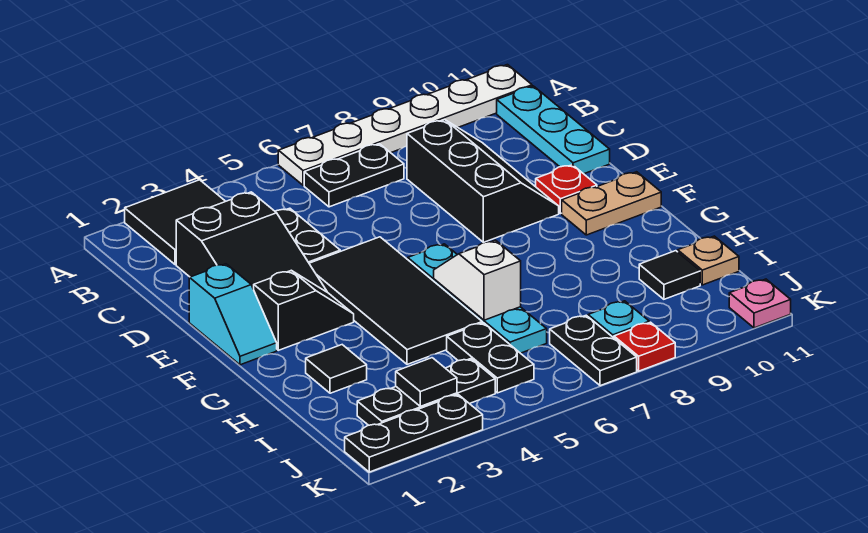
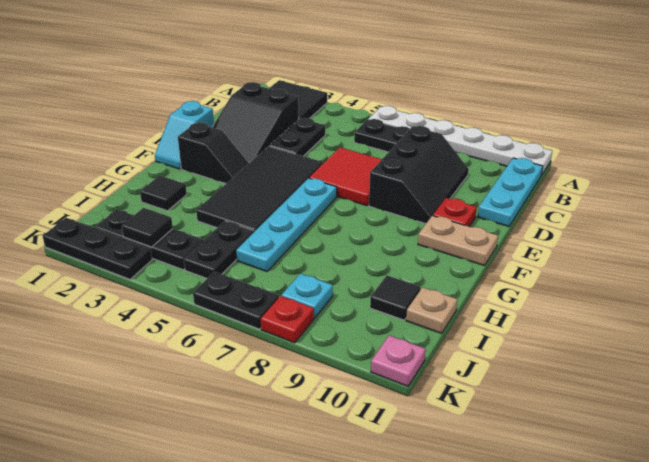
none -> red tile D6:E7 level 1
white slope G6:H6 level 2 top H -> none
black plate J7:K7 level 1 -> black plate K6:K7 level 1

